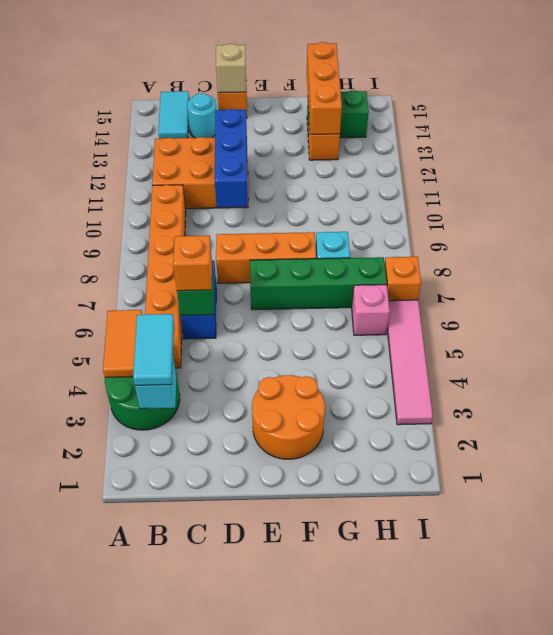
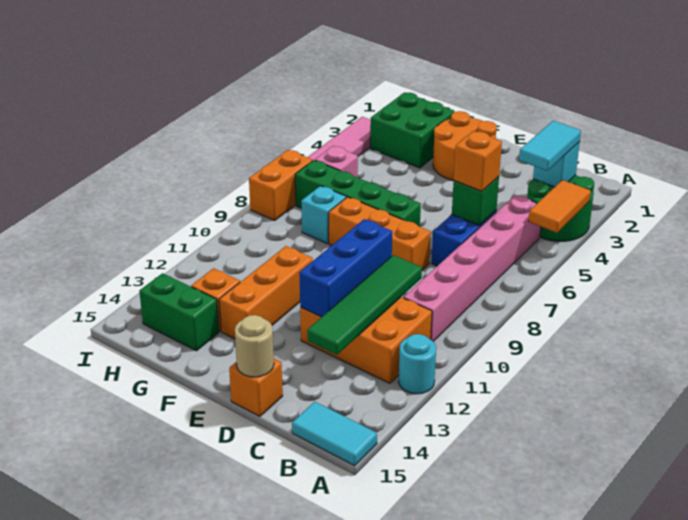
orange brick B5:B10 level 1 -> pink brick B5:B10 level 1
cyan tile B14:B15 level 1 -> cyan tile A15:B15 level 1
none -> green tile C10:C13 level 2
cyan round brick C14 level 1 -> cyan round brick A12 level 1
tan brick D15 level 2 -> tan round brick D15 level 2
none -> green brick G2:H3 level 1
orange brick G13:G15 level 2 -> orange brick F11:F13 level 1
orange brick I7 level 1 -> orange brick I7:I8 level 1

